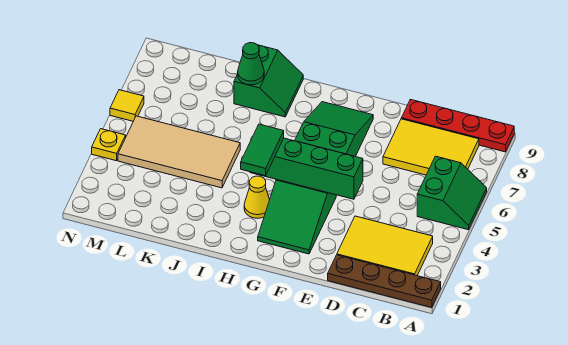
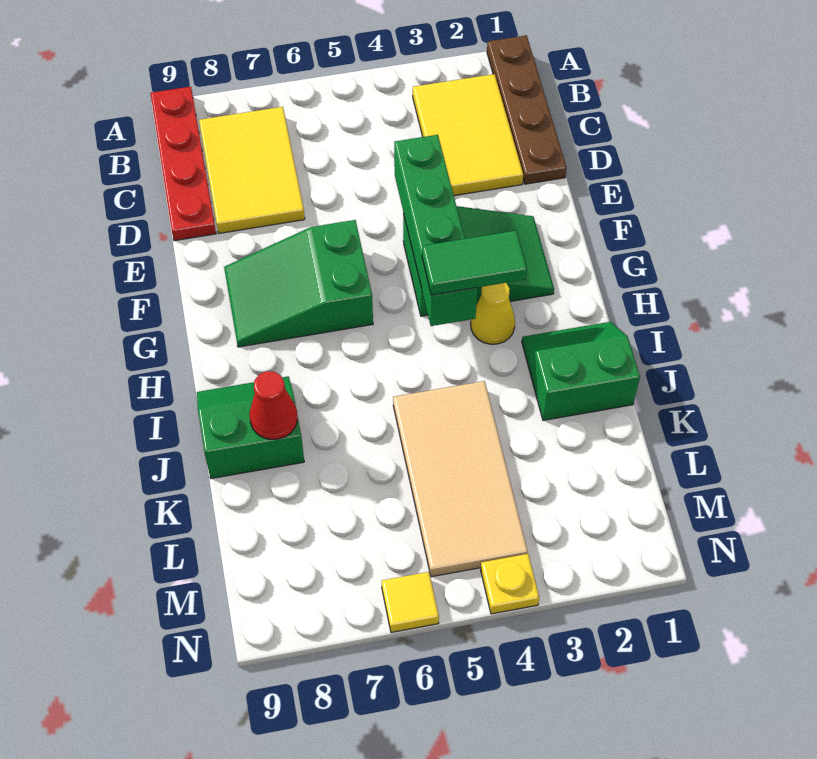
green slope A5:B6 level 1 top B -> green slope I1:J2 level 1 top J
green cone J8 level 2 -> red cone J8 level 2

